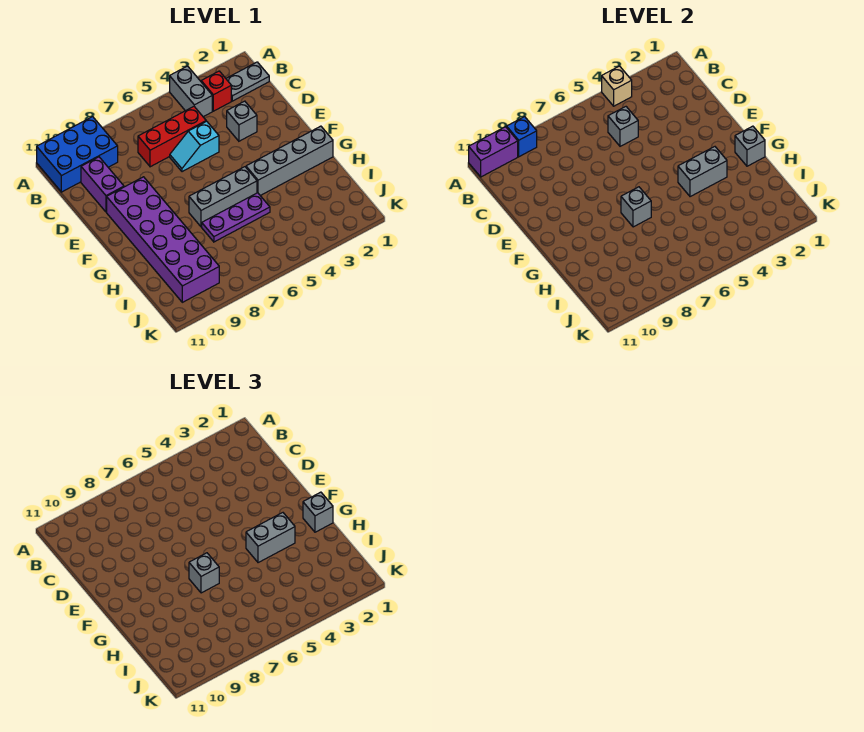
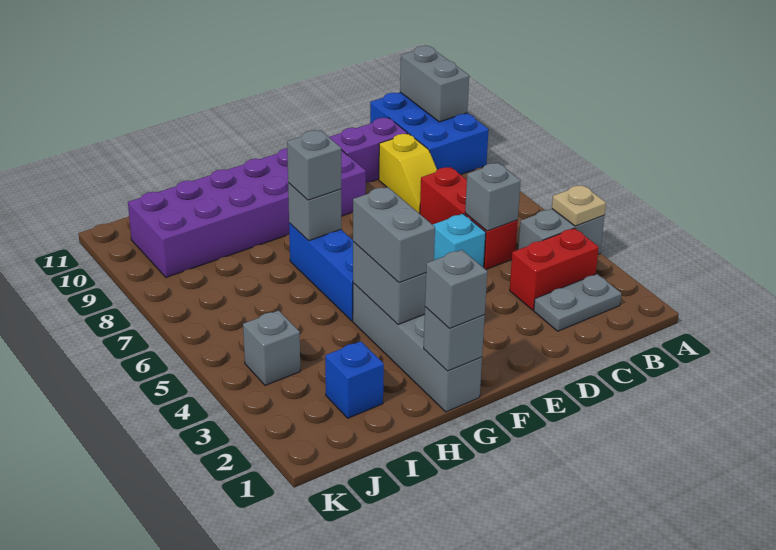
tan brick A4 level 2 -> tan plate A4 level 2
blue brick A9 level 2 -> blue brick I2 level 1
purple brick A10:A11 level 2 -> grey brick A10:A11 level 2
grey plate B1:B2 level 1 -> grey plate B2:C2 level 1
red brick B3 level 1 -> red brick B3:C3 level 1
none -> yellow slope C8:C9 level 1 top 9
grey brick D3 level 1 -> grey brick J4 level 1
grey brick G5:G7 level 1 -> blue brick G5:G7 level 1
purple plate H5:H7 level 1 -> none

